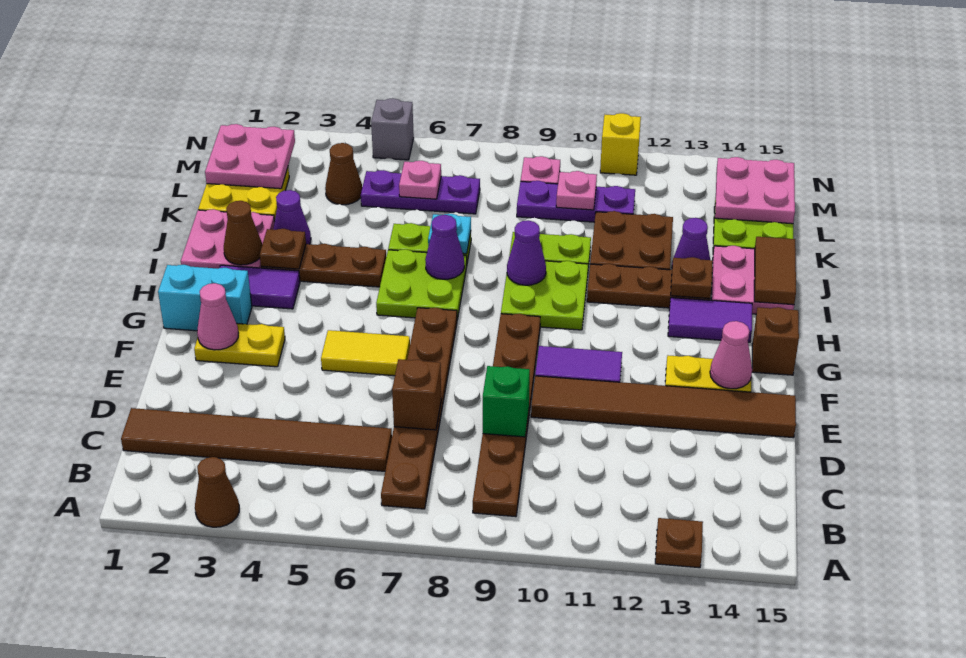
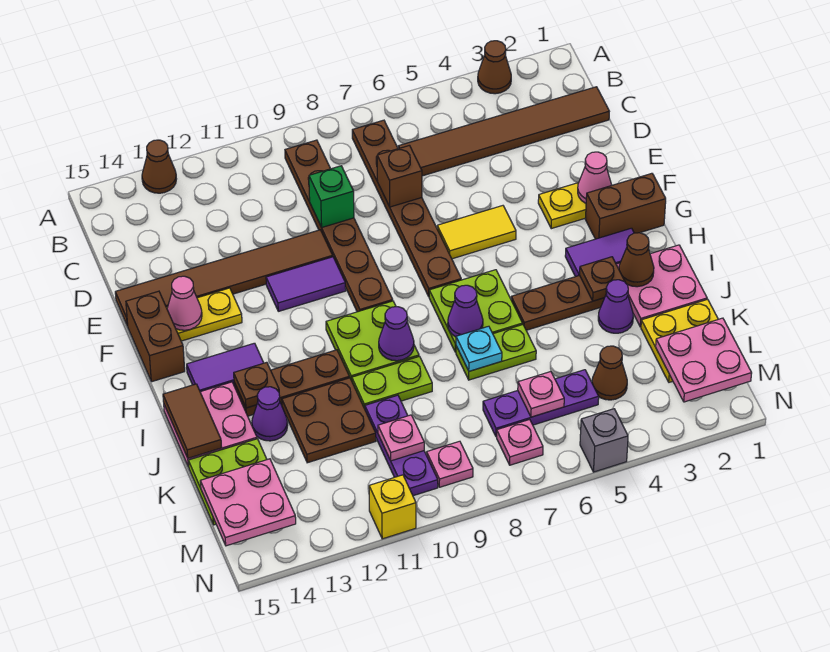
brown plate A13 level 1 -> brown cone A13 level 1
cyan brick G1:G2 level 1 -> brown brick G1:G2 level 1
brown brick G15 level 1 -> brown brick F15:G15 level 1
purple plate L9:L11 level 1 -> purple plate K10:M10 level 1
none -> pink plate M7 level 1

